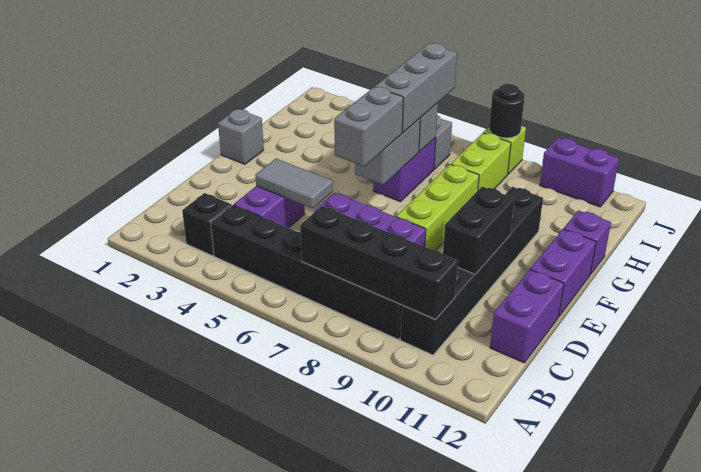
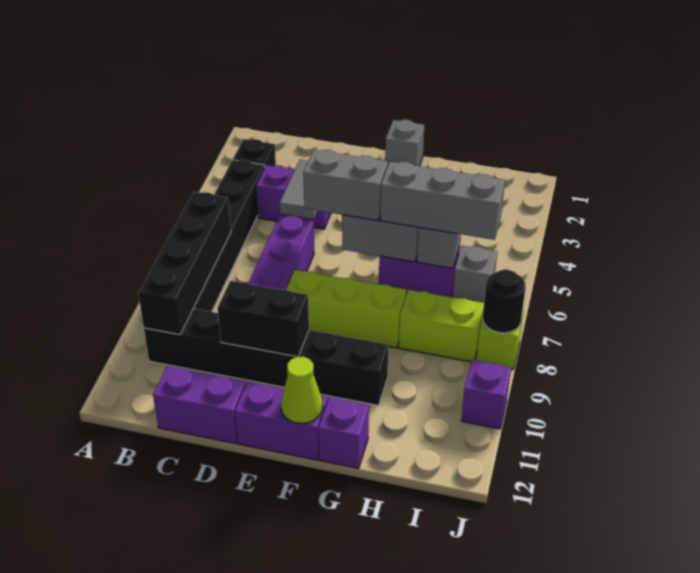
none -> lime cone F12 level 2
purple brick J10:J11 level 1 -> purple brick J10 level 1

